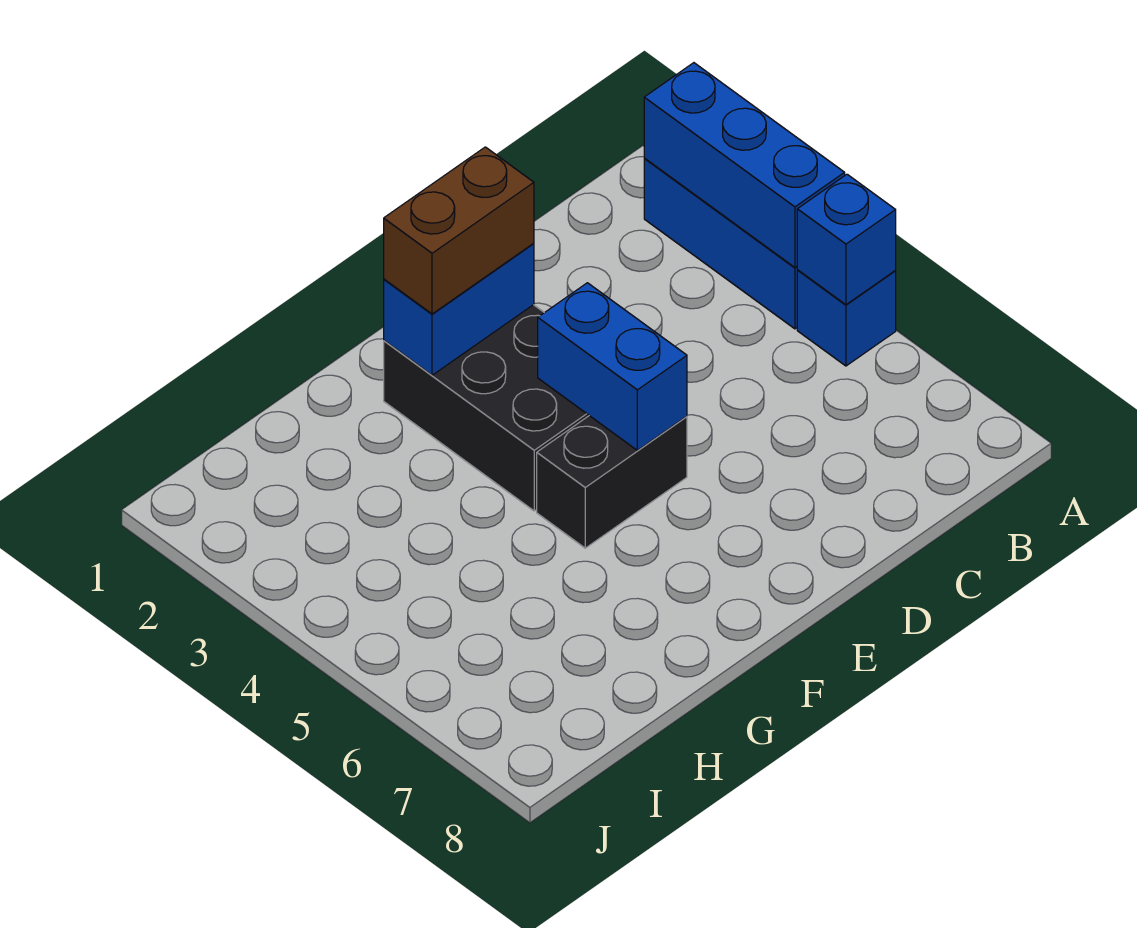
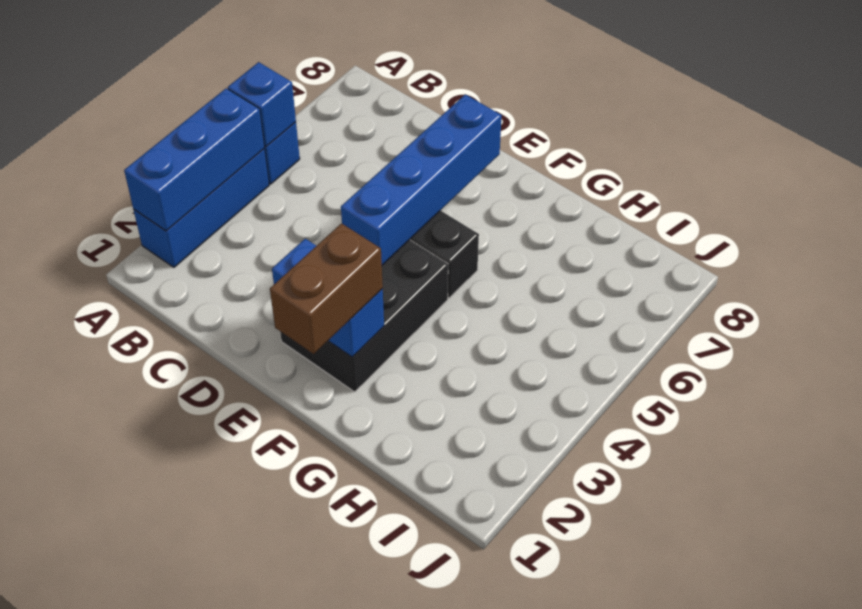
brown brick E2:F2 level 3 -> brown brick F1:F2 level 3
blue brick E4:E5 level 2 -> blue brick E4:E7 level 2

